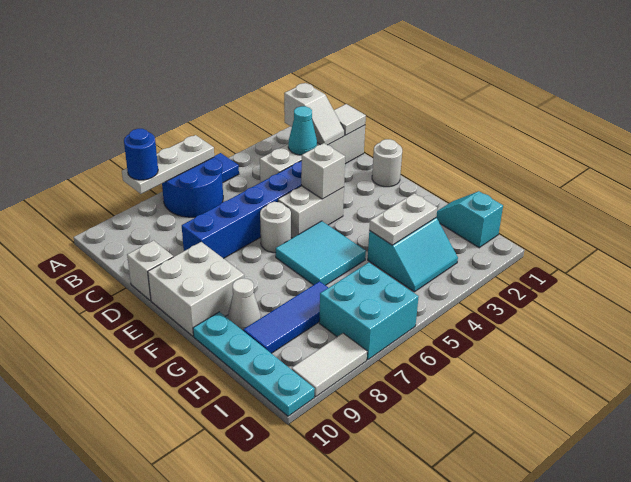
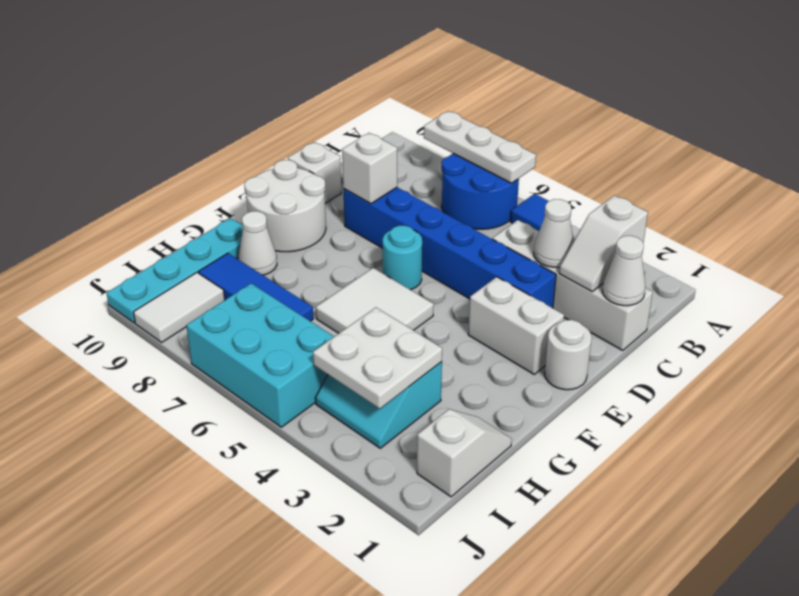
blue round brick A8 level 3 -> none
white tile C1 level 2 -> white cone C1 level 2
cyan cone C3 level 2 -> white cone C3 level 2
white brick E4:E5 level 1 -> white brick E2:E3 level 1
white brick E4 level 2 -> white brick D8 level 2
white round brick E6 level 1 -> cyan round brick E6 level 1
white brick E9:F10 level 1 -> white round brick E9:F10 level 1
cyan tile F5:G6 level 1 -> white tile F5:G6 level 1
cyan slope H1:I1 level 1 top I -> white slope H1:I1 level 1 top I
white plate H3:H4 level 2 -> white plate H3:I4 level 2
cyan brick I6:J7 level 1 -> cyan brick I5:J7 level 1
white tile J8:J9 level 1 -> white tile I9:J9 level 1

